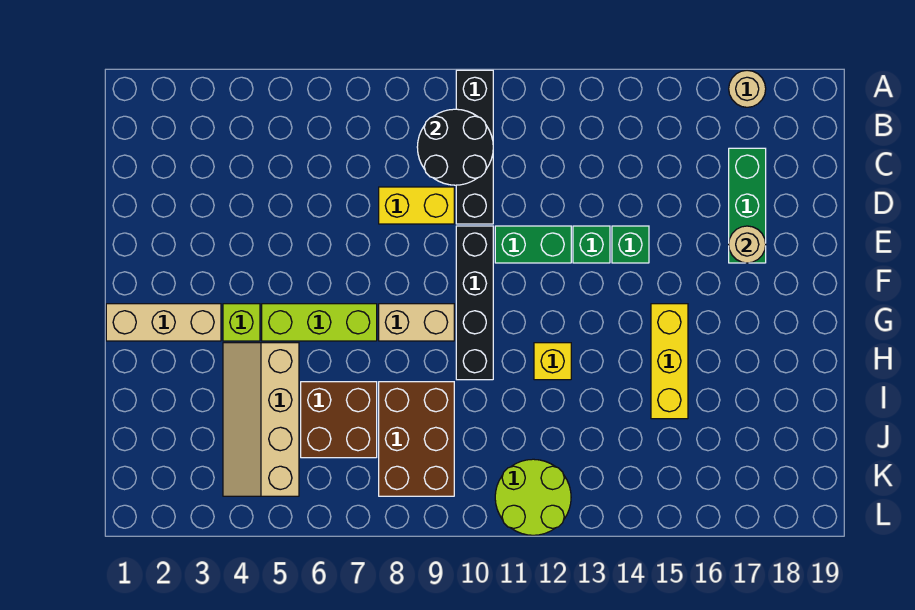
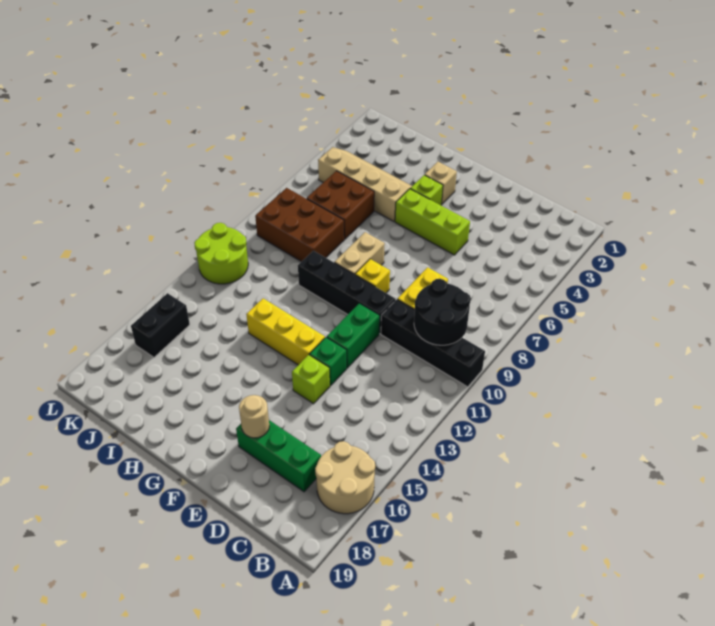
tan round brick A17 level 1 -> tan round brick A16:B17 level 1
green brick E14 level 1 -> lime brick E14 level 1
tan brick G1:G3 level 1 -> tan brick G3 level 1
lime brick G5:G7 level 1 -> lime brick E5:G5 level 1
yellow brick G15:I15 level 1 -> yellow brick F13:H13 level 1
yellow brick H12 level 1 -> yellow brick F9 level 1
none -> black brick K15:K16 level 1

